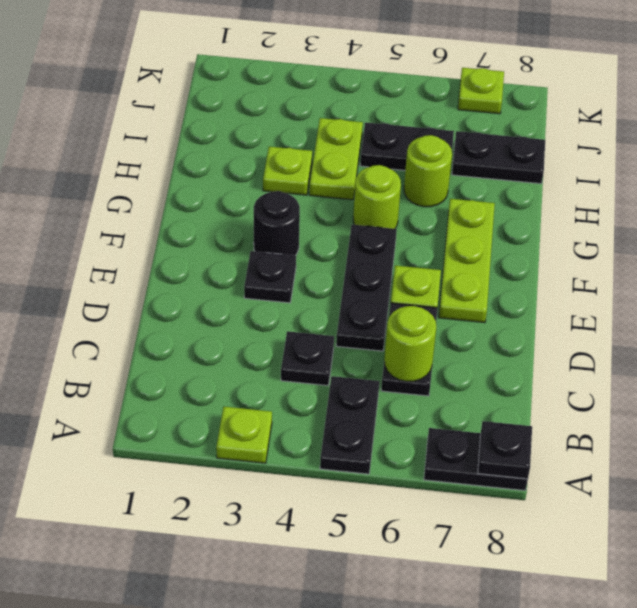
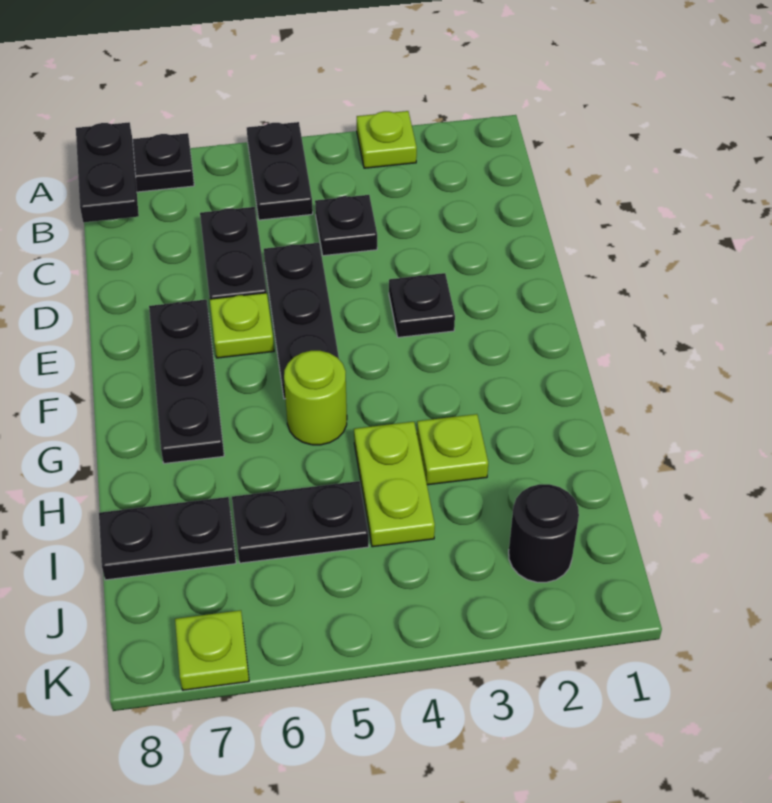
black plate A8 level 2 -> black plate A8:B8 level 2
lime round brick C6 level 2 -> none
lime plate E7:G7 level 1 -> black plate E7:G7 level 1
black round brick F3 level 1 -> black round brick J2 level 1
lime round brick H6 level 1 -> none

